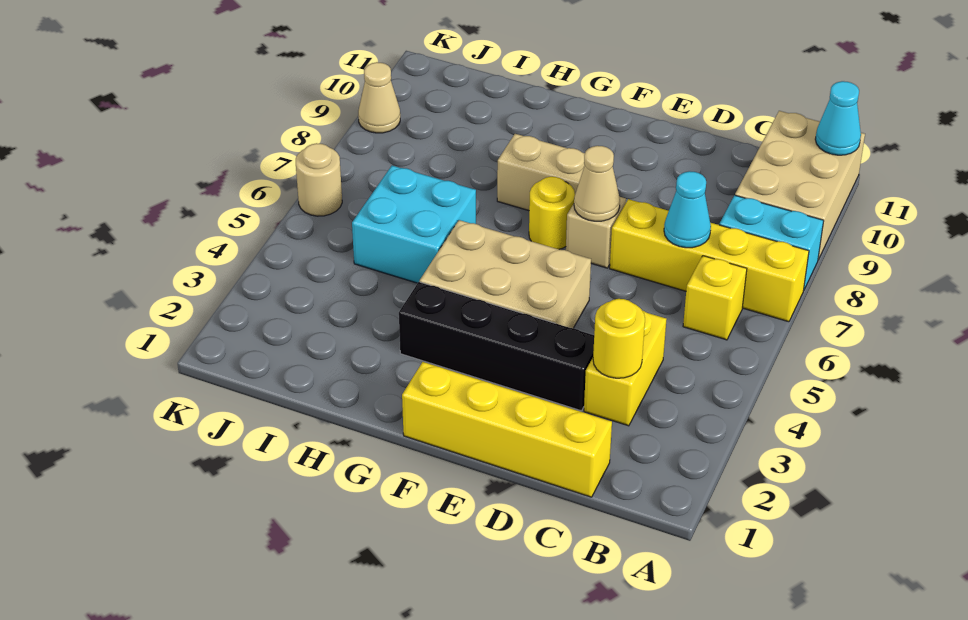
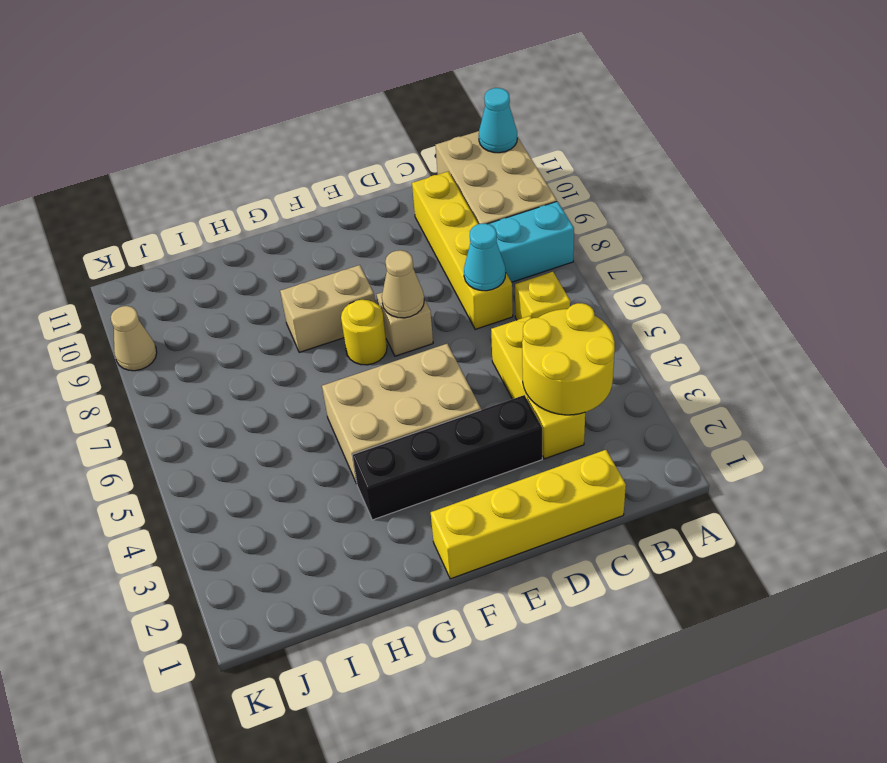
yellow brick A7:D7 level 1 -> yellow brick C7:C10 level 1
yellow brick C3:C4 level 1 -> yellow brick C3:C5 level 1
yellow round brick C3 level 2 -> yellow round brick B3:C4 level 2
cyan brick H5:I6 level 1 -> none
tan round brick K6 level 1 -> none

